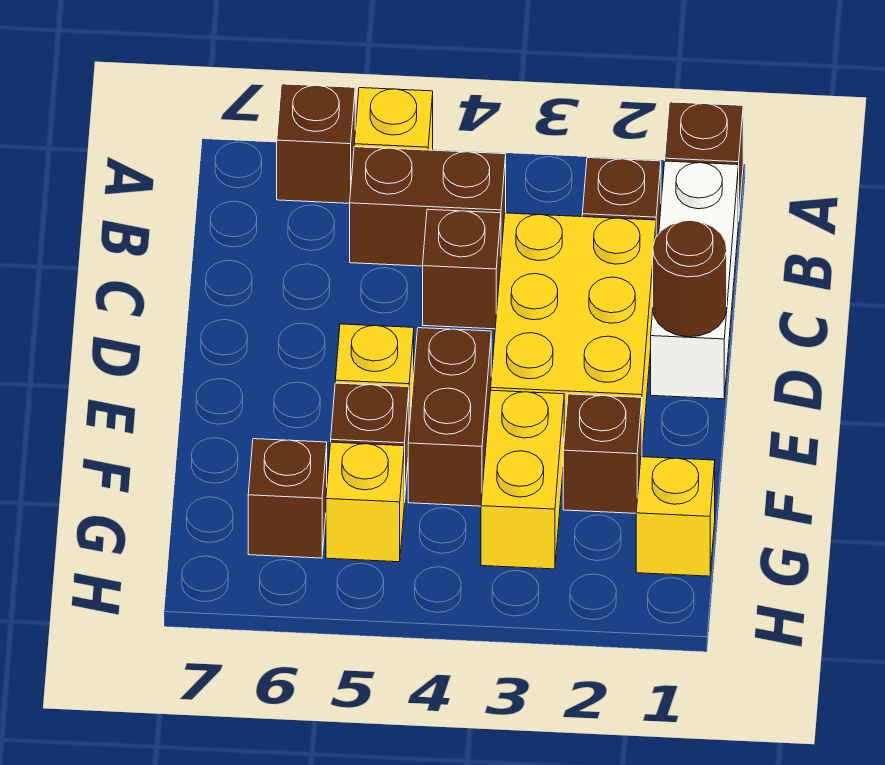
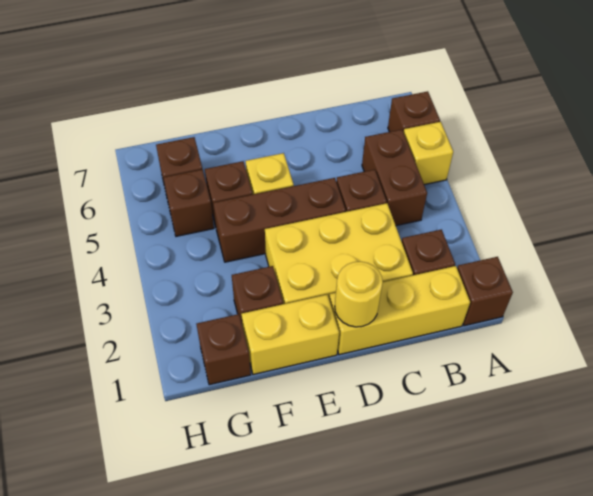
white brick B1:D1 level 1 -> yellow brick B1:D1 level 1
brown round brick D1 level 2 -> yellow round brick D1 level 2
brown brick E4:F4 level 1 -> brown brick D4:F4 level 1
yellow brick F3:G3 level 1 -> yellow brick E1:F1 level 1
yellow brick G1 level 1 -> brown brick G1 level 1
yellow brick G5 level 1 -> brown brick G5 level 1

